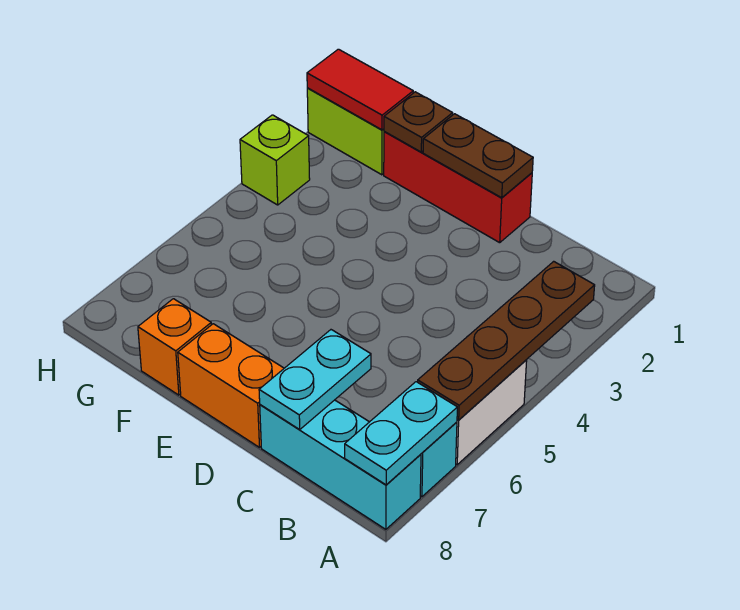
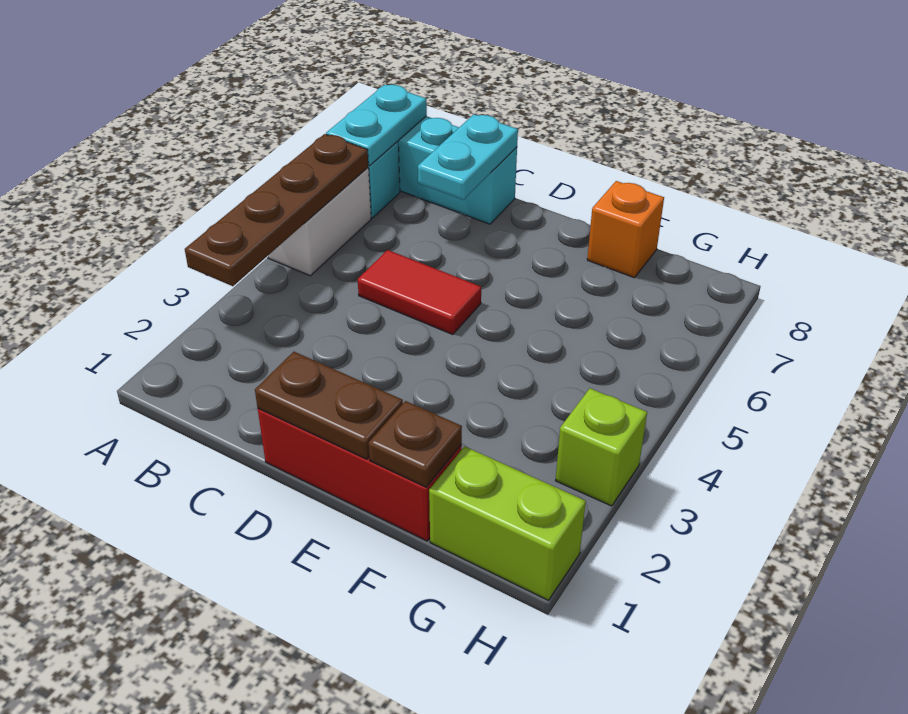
orange brick D8:E8 level 1 -> none
red tile G1:H1 level 2 -> red tile C5:D5 level 1

